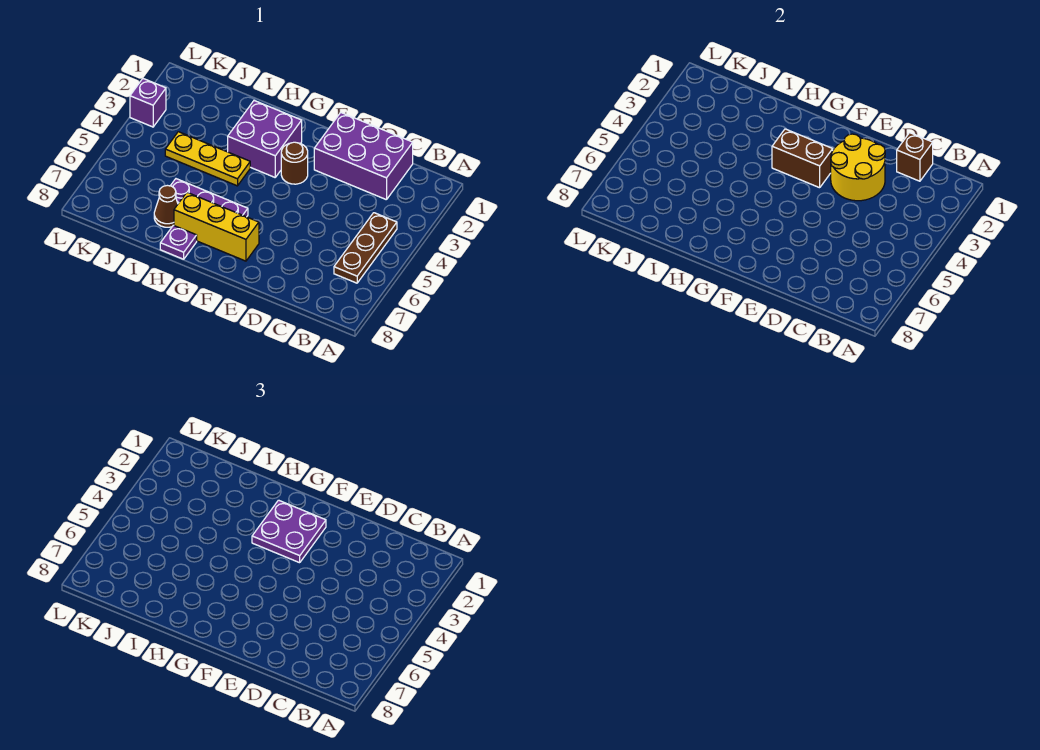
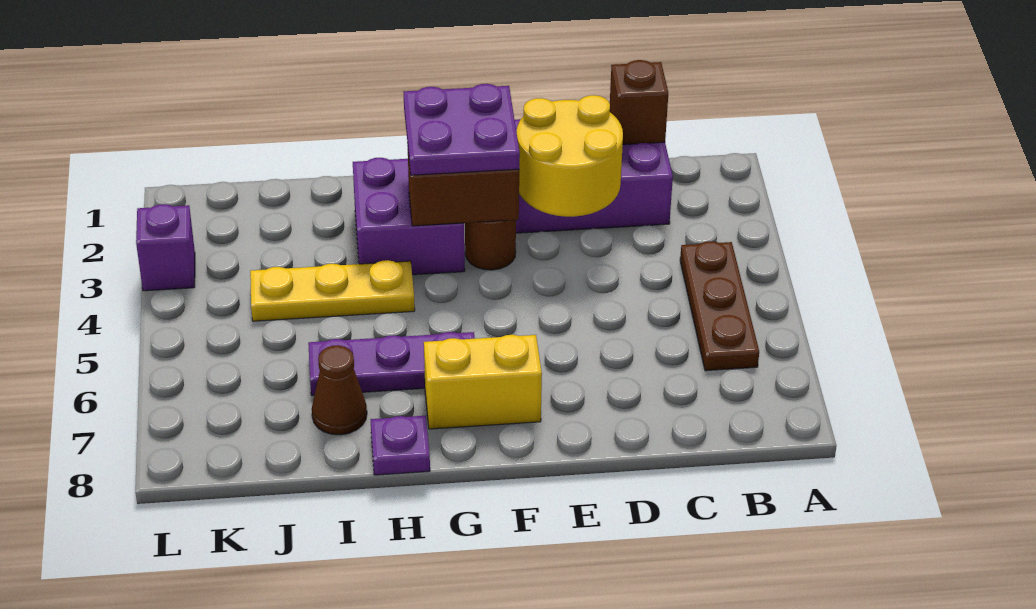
yellow brick F7:H7 level 1 -> yellow brick F7:G7 level 1

